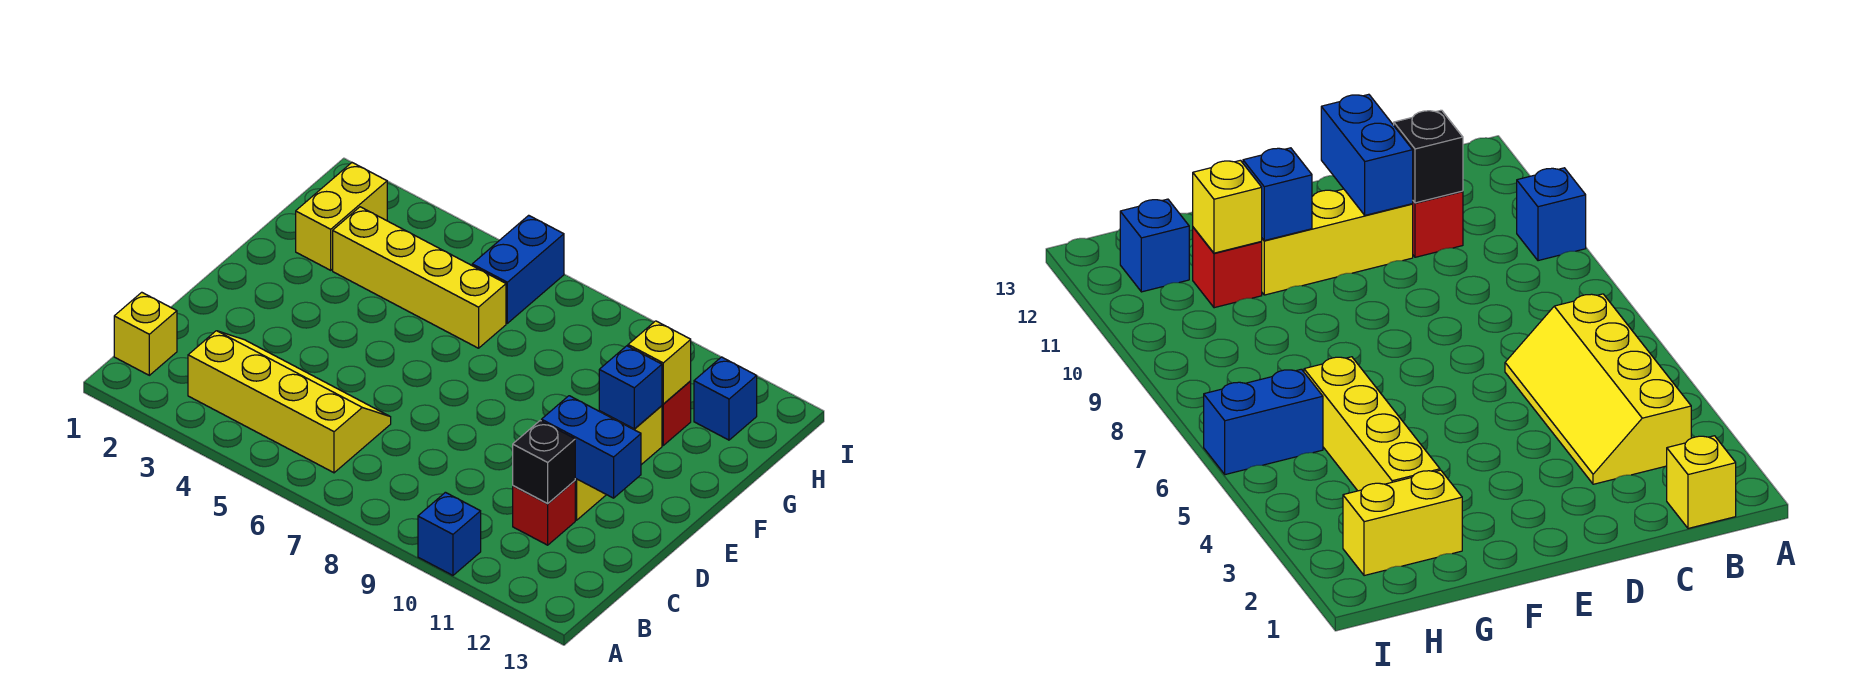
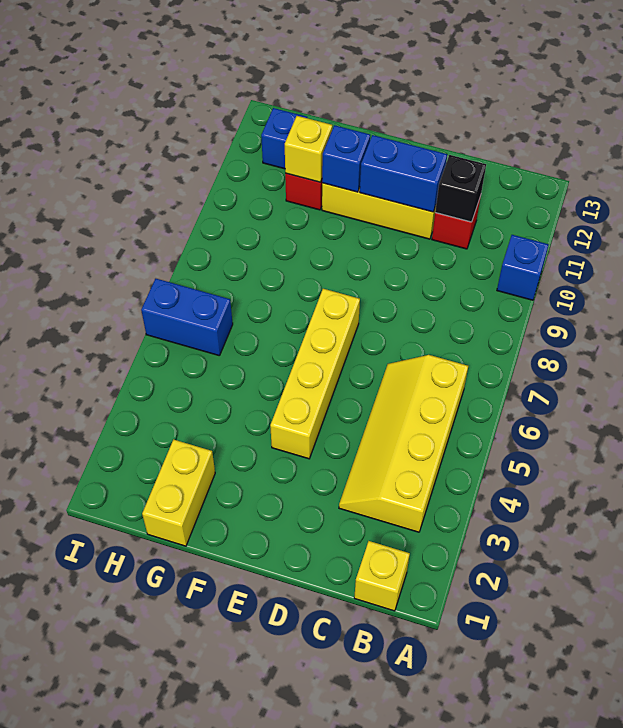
blue brick D11:D12 level 2 -> blue brick D11:E11 level 2
yellow brick G2:H2 level 1 -> yellow brick G1:G2 level 1
yellow brick G3:G6 level 1 -> yellow brick E4:E7 level 1

